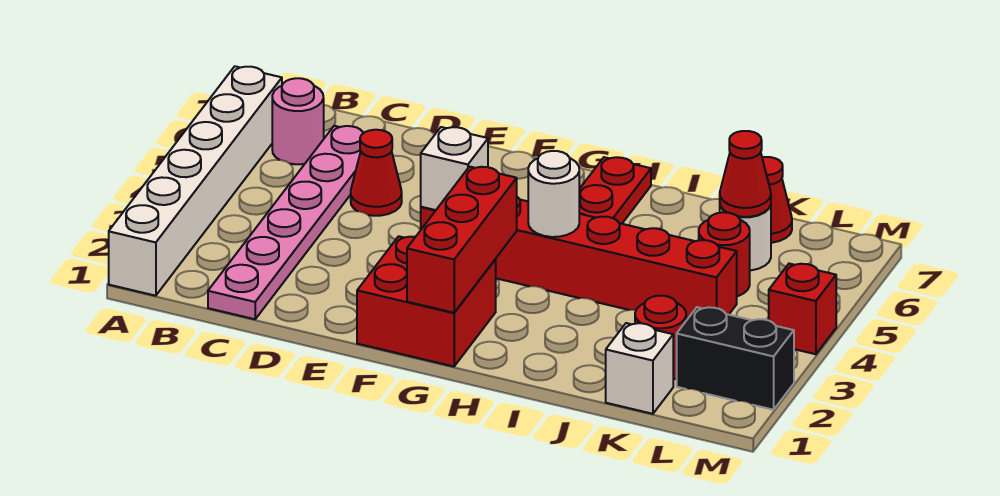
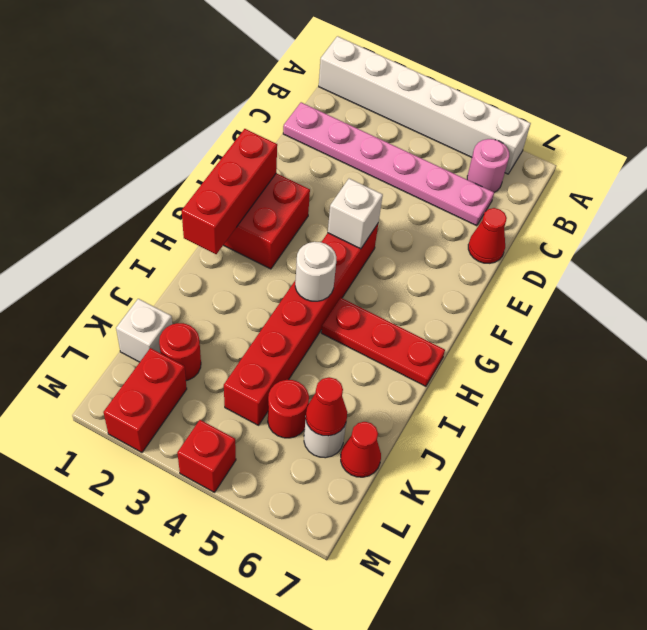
red cone D5 level 1 -> red cone D7 level 1
red brick G1:G3 level 2 -> red brick F1:H1 level 2
black brick L2:M2 level 1 -> red brick L2:M2 level 1

